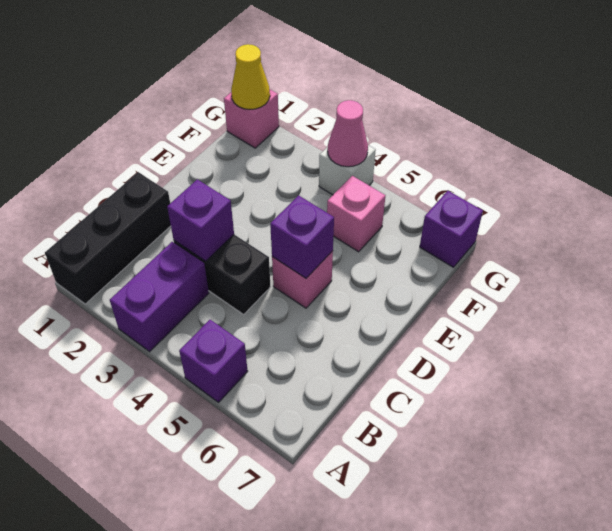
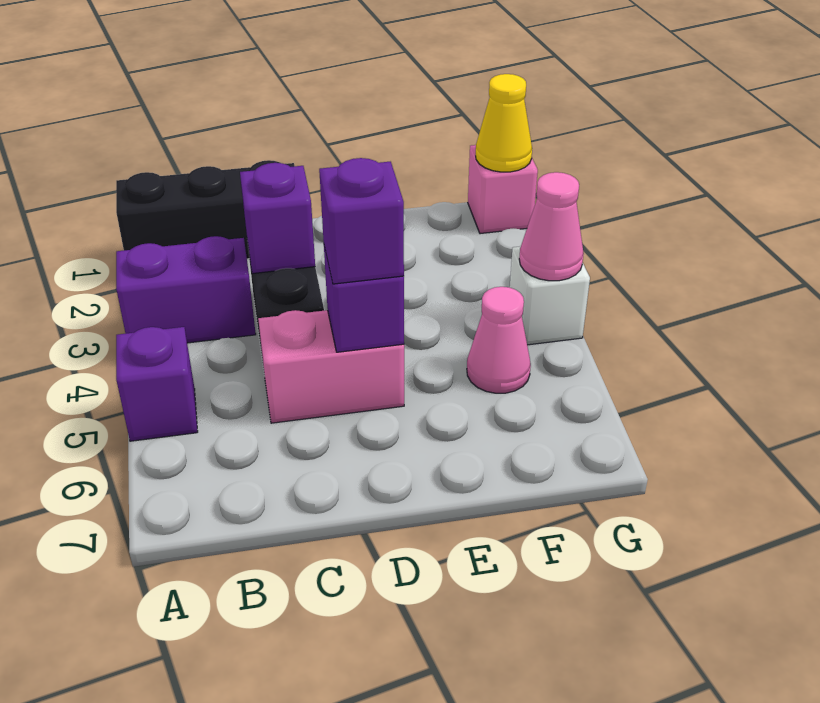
pink brick D5 level 1 -> pink brick C5:D5 level 1
pink brick F5 level 1 -> pink cone F5 level 1
purple brick G7 level 1 -> purple brick D5 level 3

